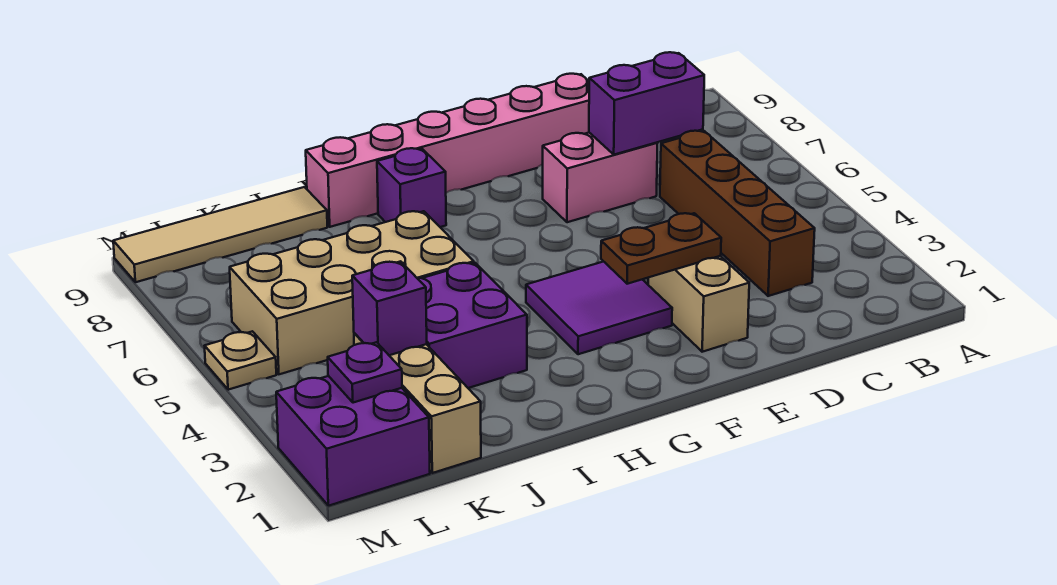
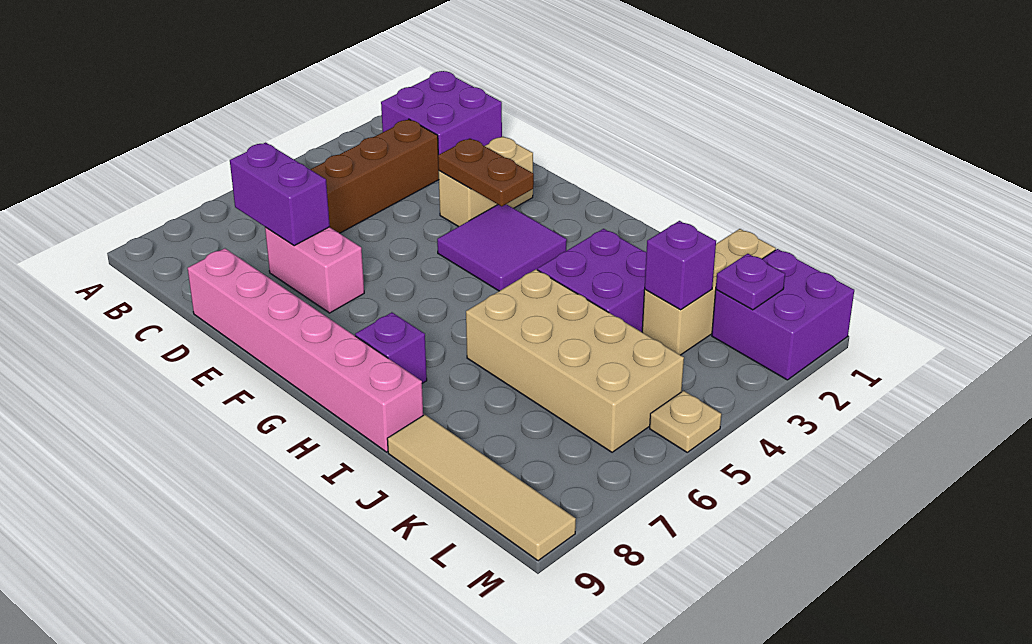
none -> purple brick B1:C2 level 1

